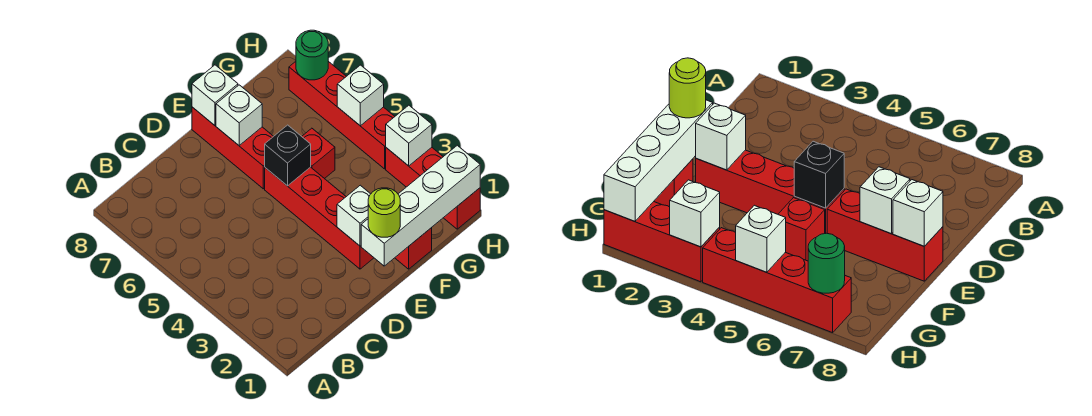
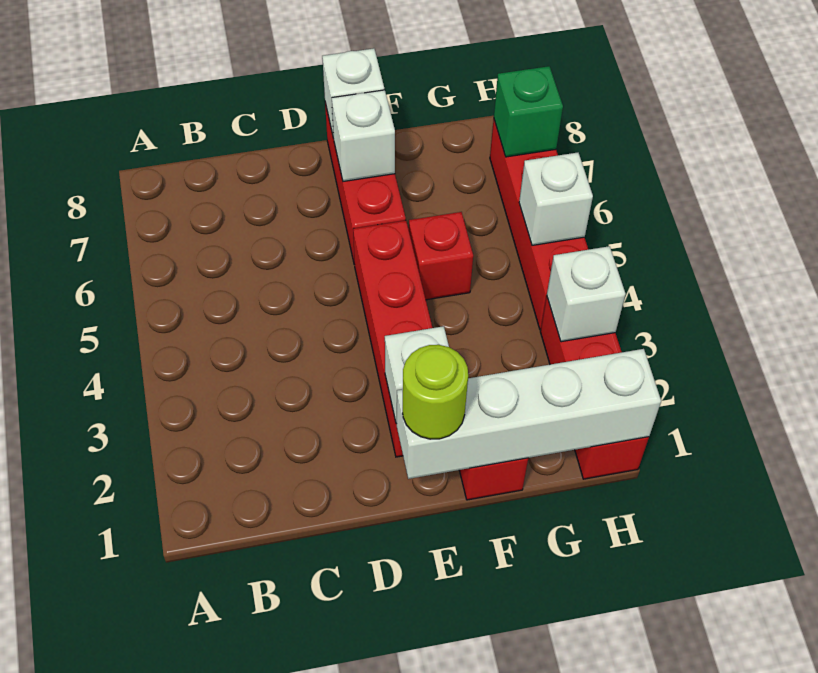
black brick E5 level 2 -> none
green round brick H7 level 2 -> green brick H7 level 2

